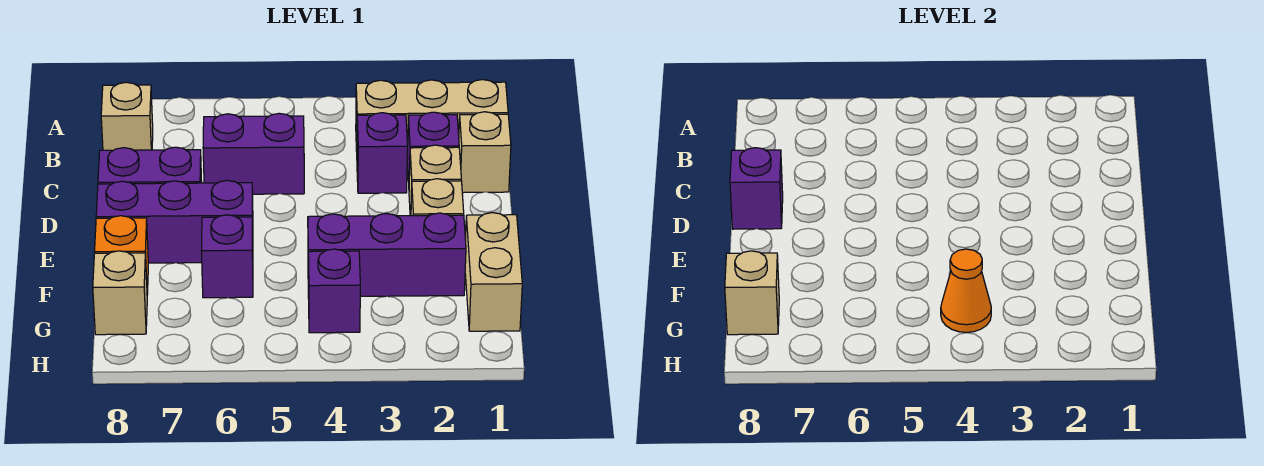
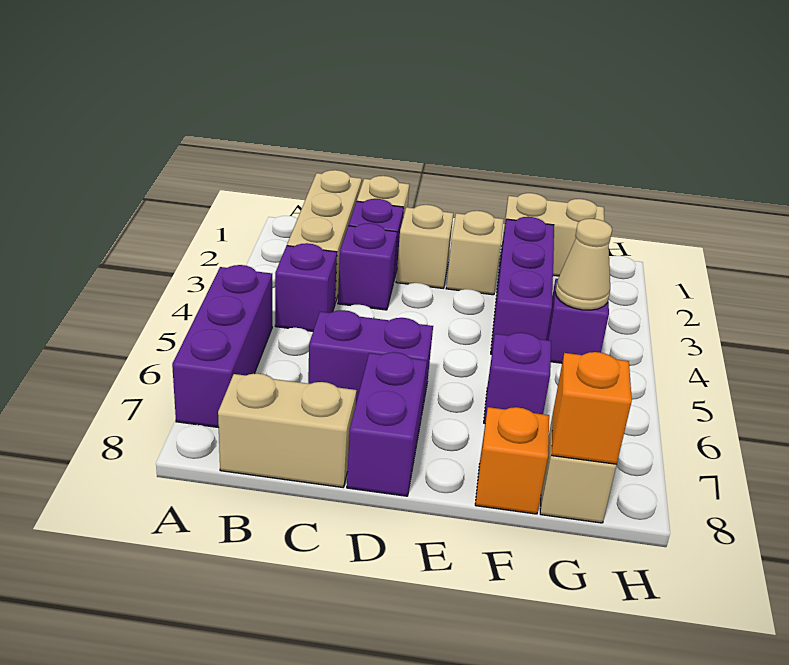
tan brick B8 level 1 -> tan brick B8:C8 level 1
purple brick C5:C6 level 1 -> purple brick C6:D6 level 1
purple brick D8 level 2 -> purple brick B4 level 1
purple brick E6:E8 level 1 -> purple brick A5:A7 level 1
orange cone G4 level 2 -> tan cone G4 level 2
tan brick G8 level 2 -> orange brick G8 level 2

